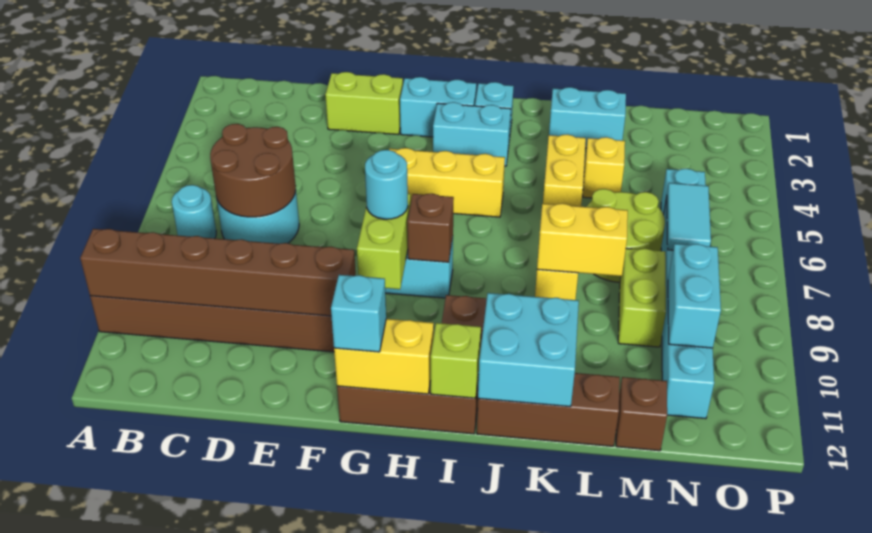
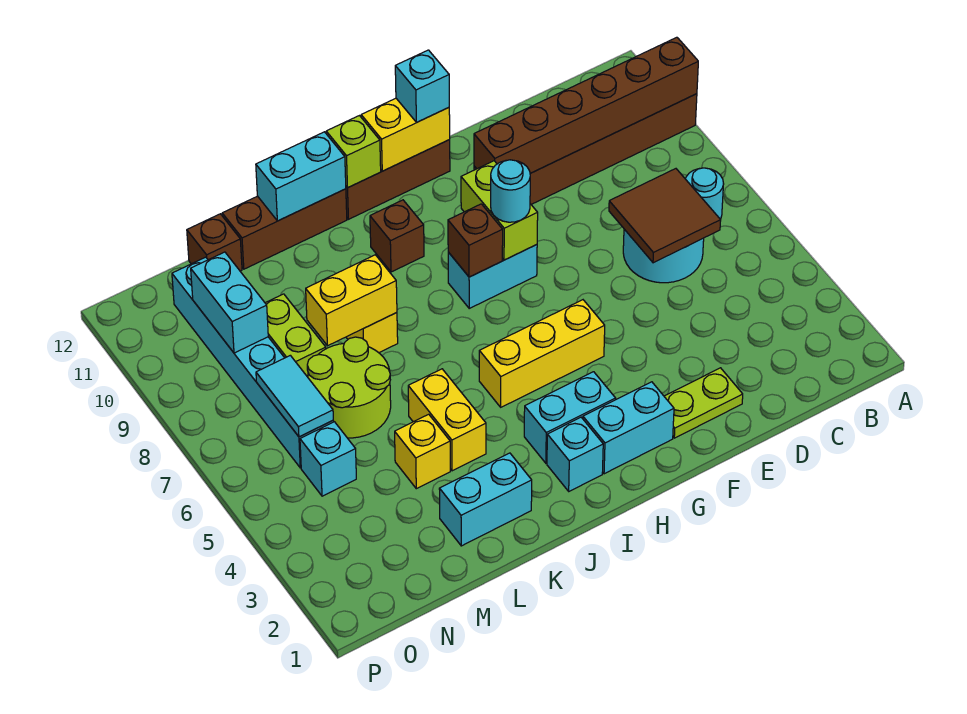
brown round brick C6:D7 level 2 -> brown tile C6:D7 level 2
lime brick E2:F2 level 1 -> lime plate E2:F2 level 1
cyan brick J11:K12 level 2 -> cyan brick J12:K12 level 2

